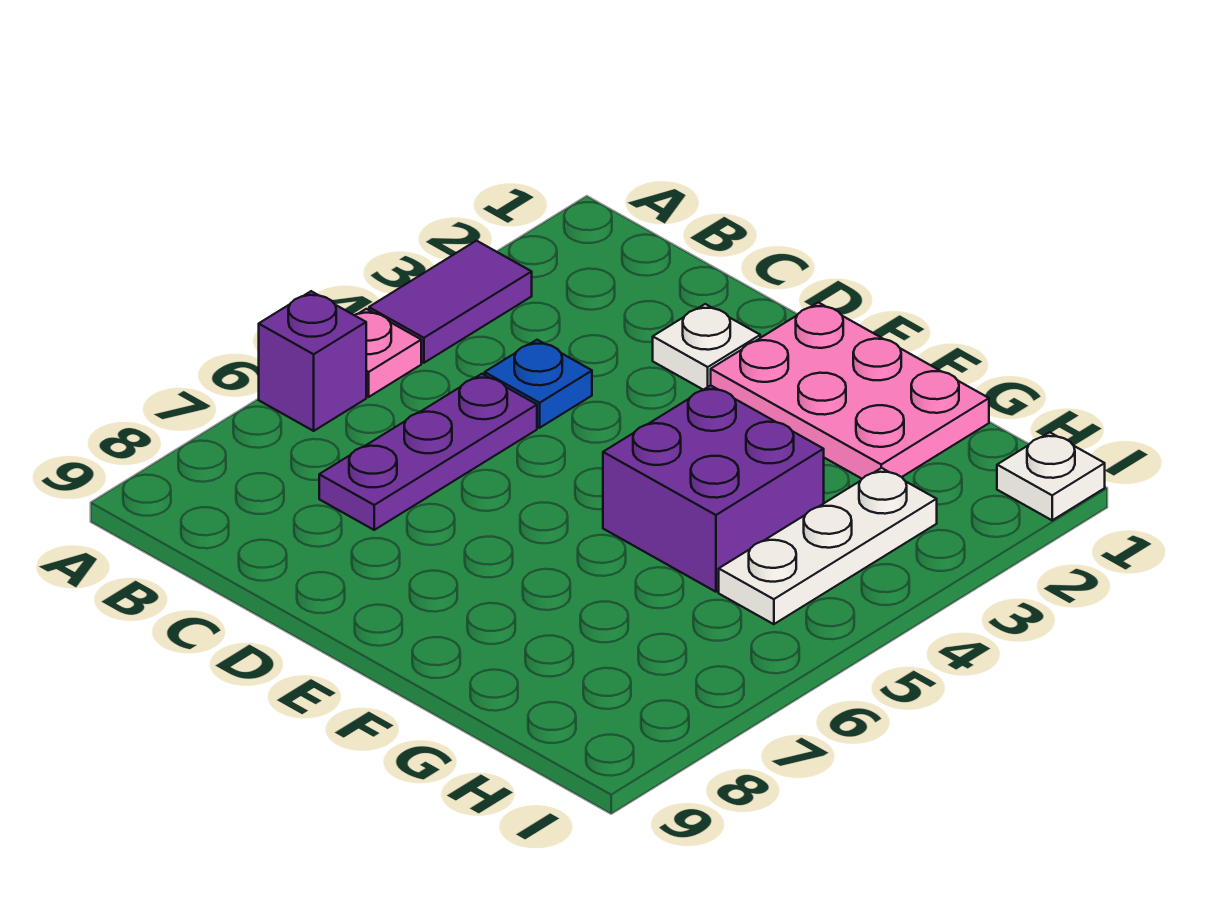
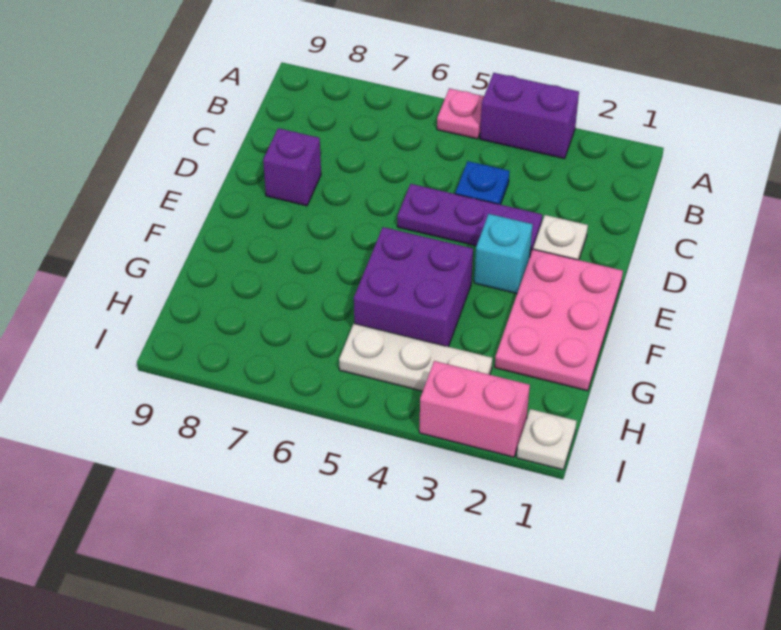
purple tile A3:A4 level 1 -> purple brick A3:A4 level 1
purple brick A6 level 1 -> purple brick D8 level 1
purple plate C5:C7 level 1 -> purple plate D3:D5 level 1
none -> cyan brick E3 level 1
none -> pink brick I2:I3 level 1

